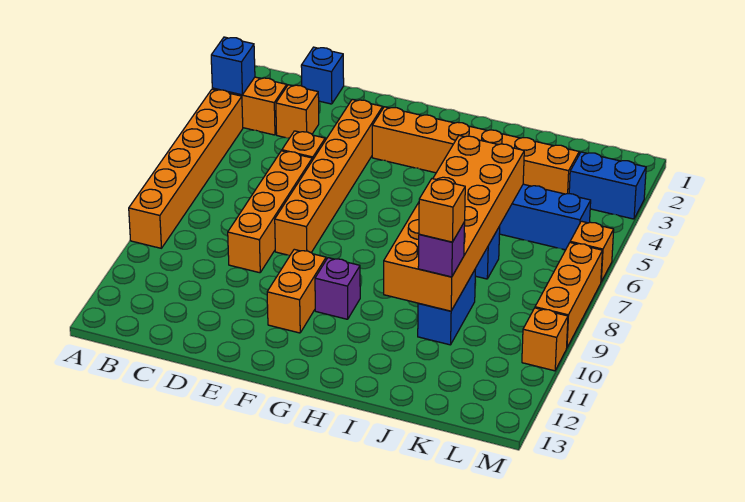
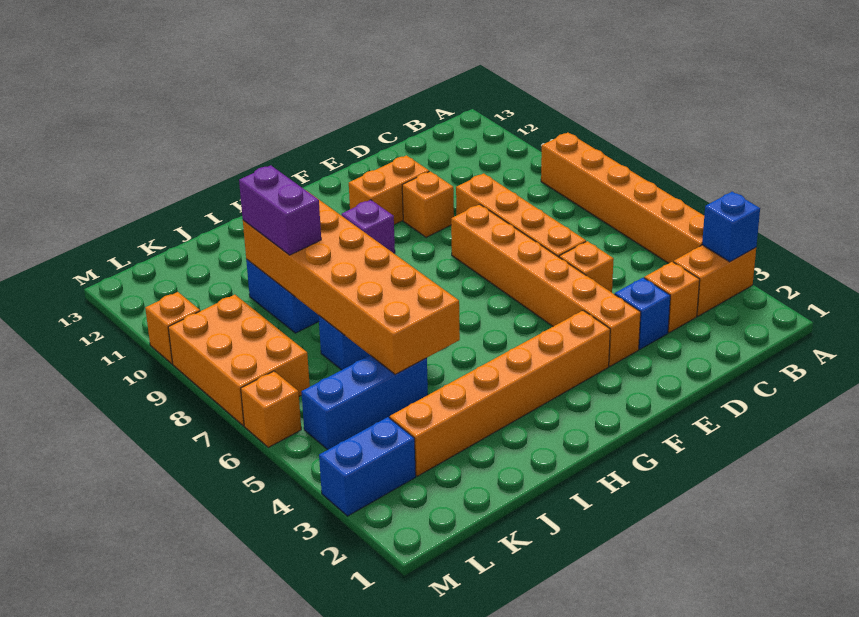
blue brick C1 level 1 -> blue brick D3 level 1
orange brick F10:F11 level 1 -> orange brick E11:F11 level 1
purple brick J10 level 3 -> purple brick J9:J10 level 3
orange brick J10 level 4 -> orange brick E10 level 1
orange brick M7:M9 level 1 -> orange brick L7:M9 level 1

